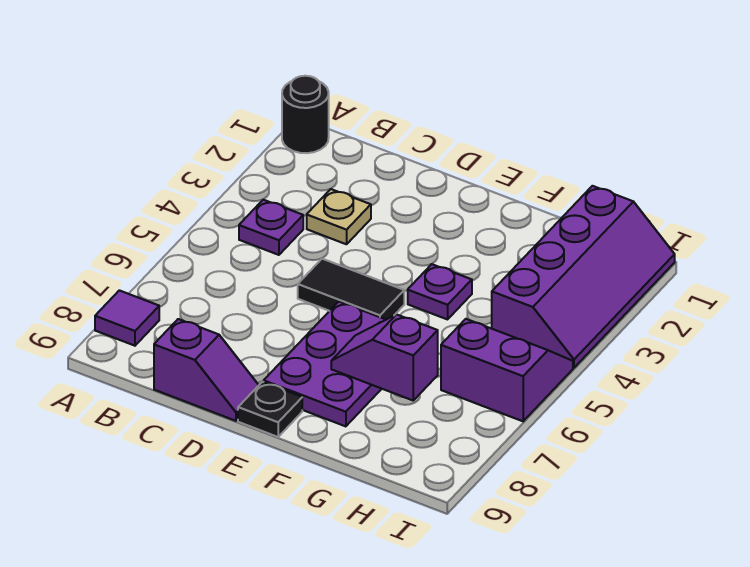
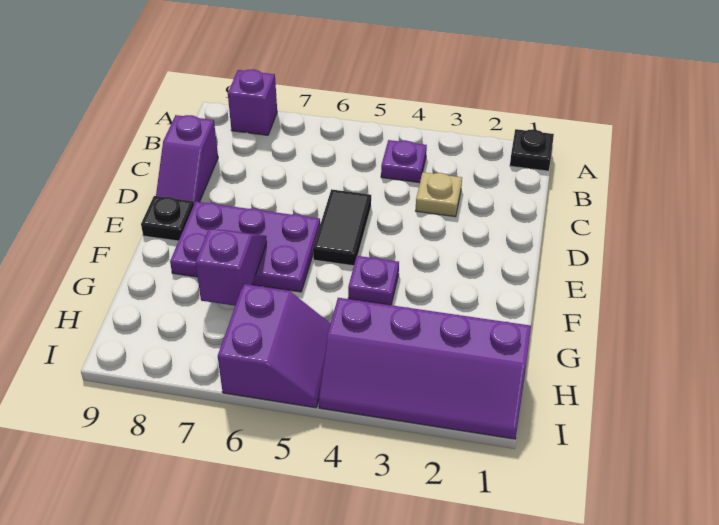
black round brick A1 level 1 -> black plate A1 level 1
purple tile A8 level 1 -> purple brick A8 level 1

